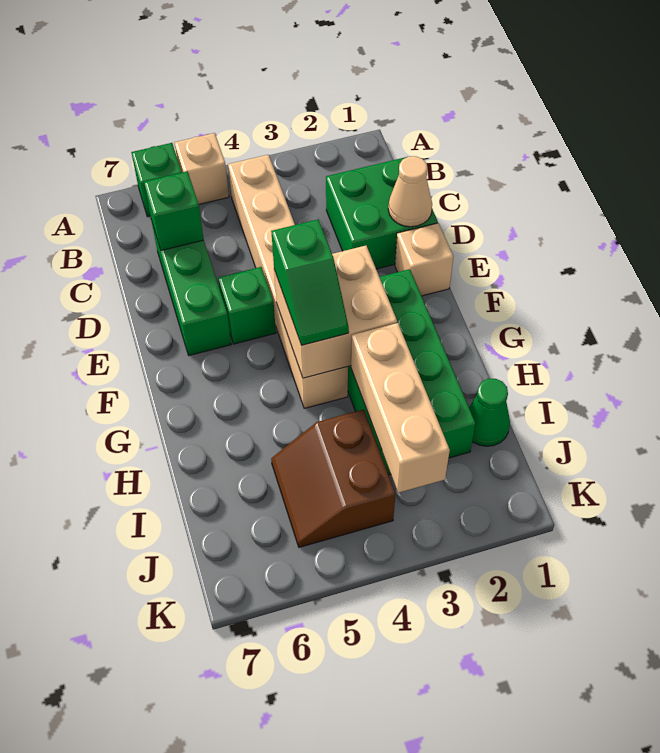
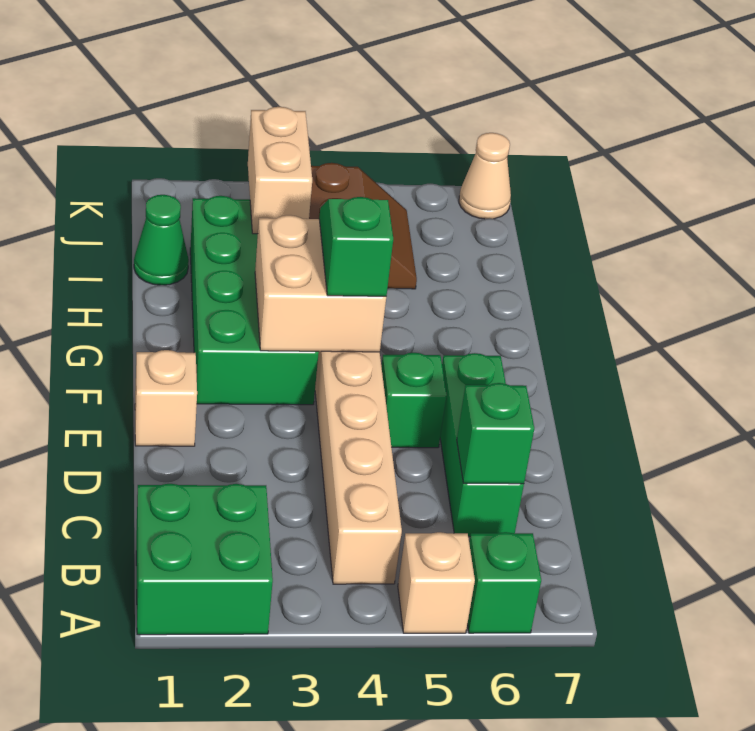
green brick C1:D2 level 1 -> green brick A1:B2 level 1
tan cone D1 level 2 -> tan cone K7 level 1
tan brick H3:J3 level 2 -> tan brick I3:J3 level 2

